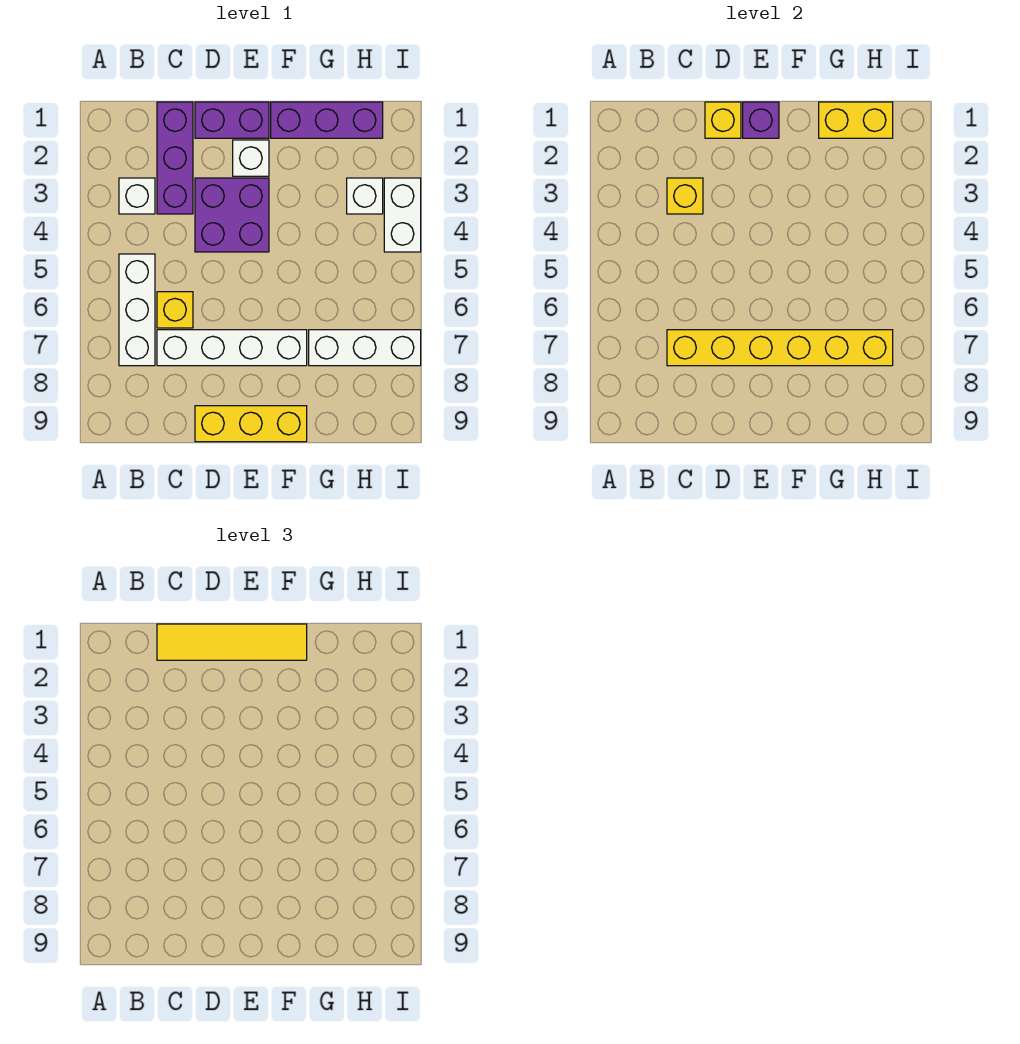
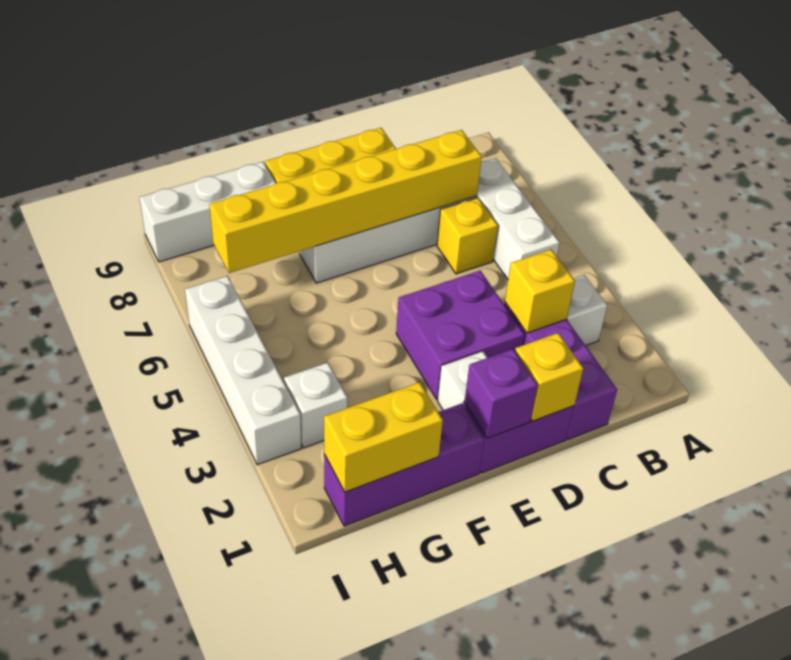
yellow tile C1:F1 level 3 -> none
white brick G7:I7 level 1 -> white brick G9:I9 level 1
white brick I3:I4 level 1 -> white brick I3:I6 level 1

